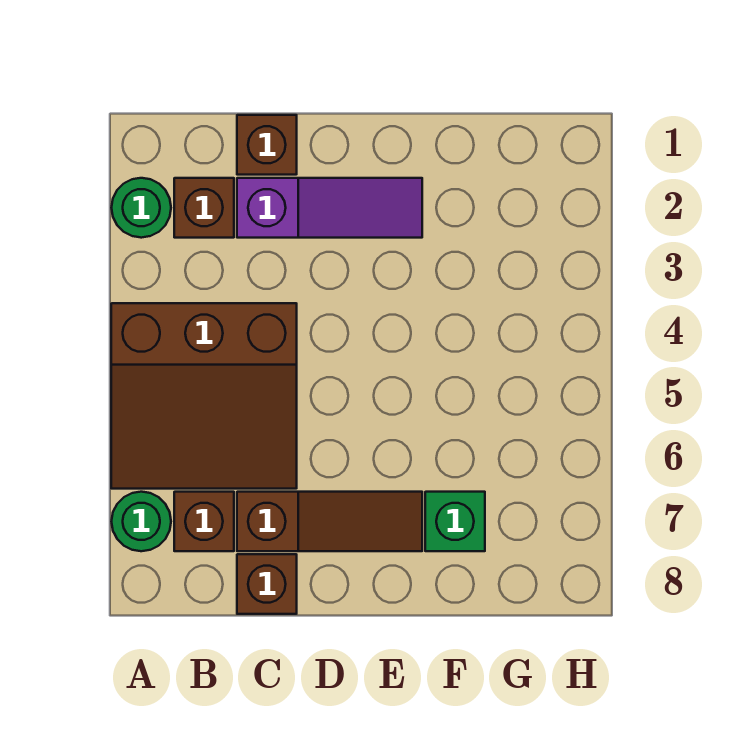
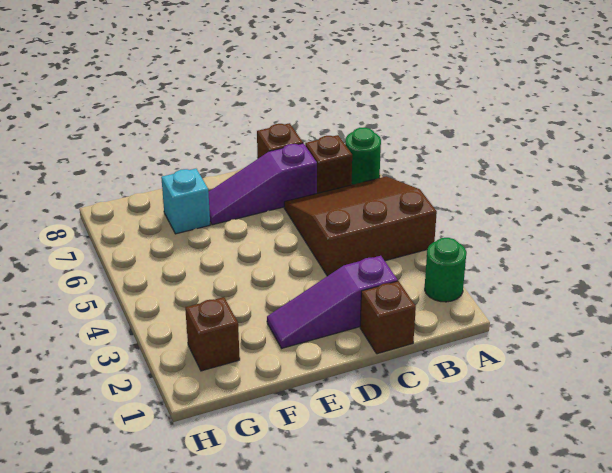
brown brick B2 level 1 -> brown brick G2 level 1
brown slope C7:E7 level 1 top C -> purple slope C7:E7 level 1 top C
green brick F7 level 1 -> cyan brick F7 level 1

